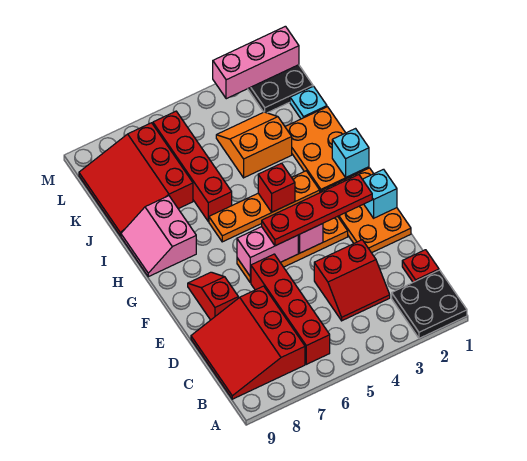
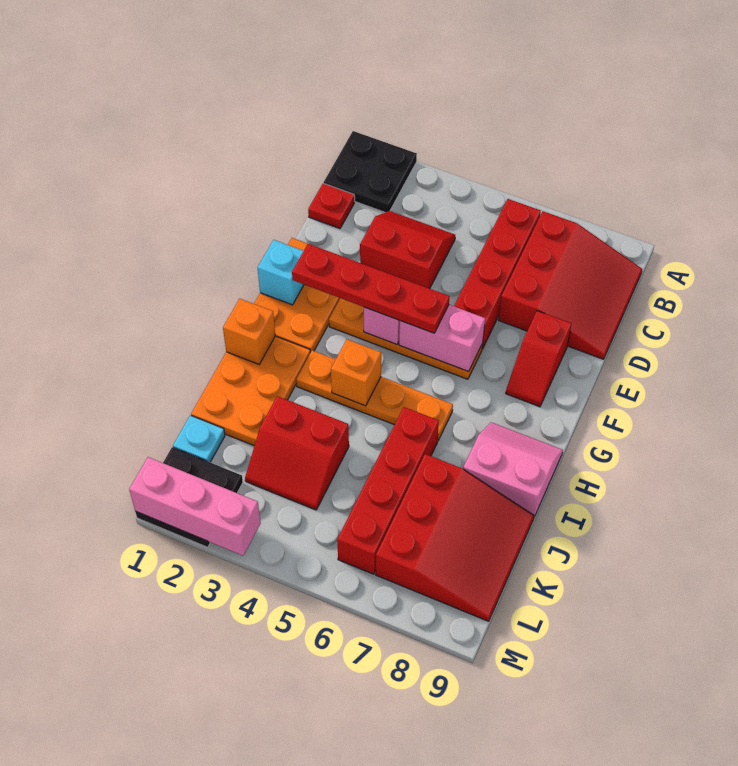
cyan brick H1 level 2 -> orange brick H1 level 2
red brick H4 level 2 -> orange brick H4 level 2
pink slope H8:I9 level 1 top 8 -> pink slope H8:I9 level 1 top I
orange slope J3:K4 level 1 top J -> red slope J3:K4 level 1 top J

